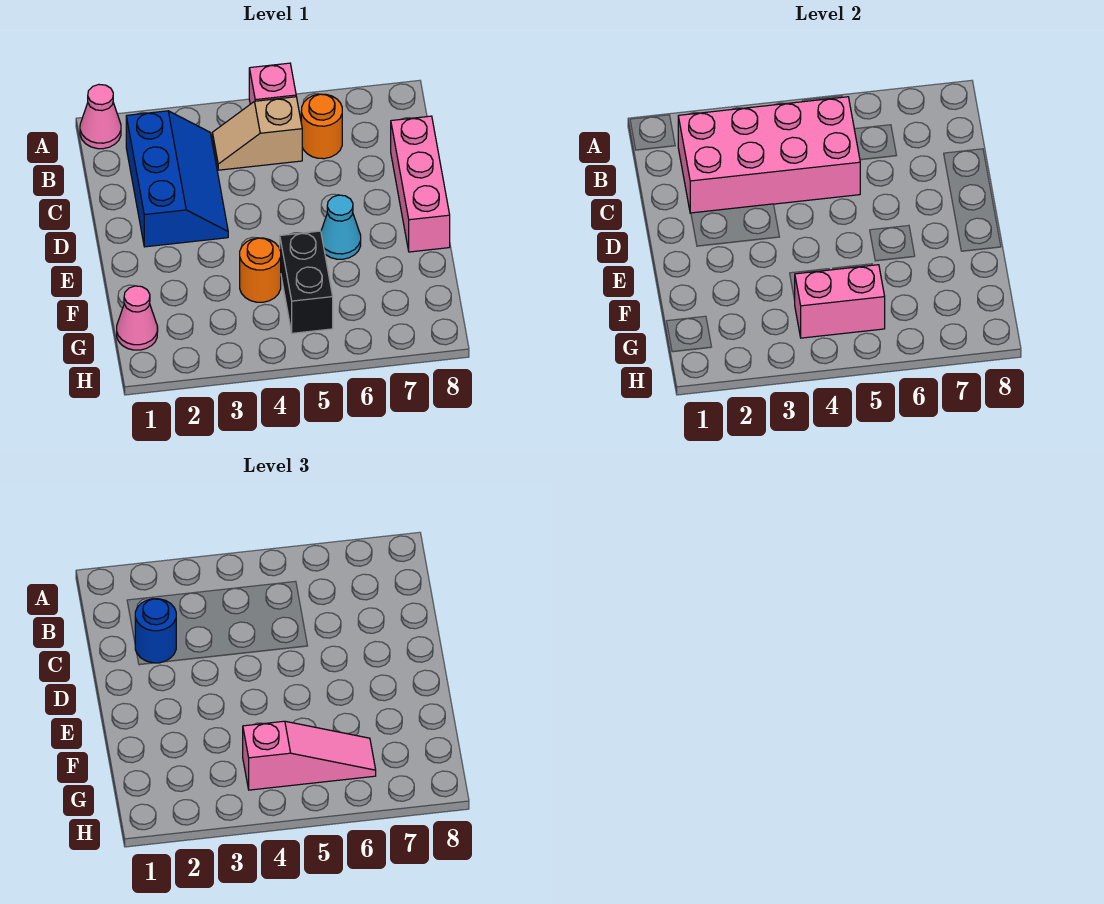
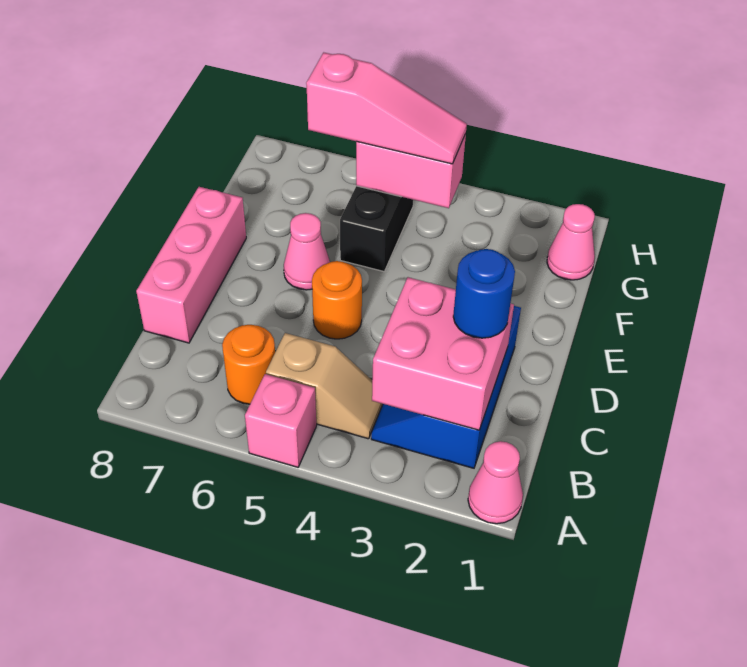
pink brick B2:C5 level 2 -> pink brick B2:C3 level 2
cyan cone E6 level 1 -> pink cone E6 level 1
orange round brick F4 level 1 -> orange round brick D5 level 1
pink slope G4:G6 level 3 top 4 -> pink slope G4:G6 level 3 top 6

